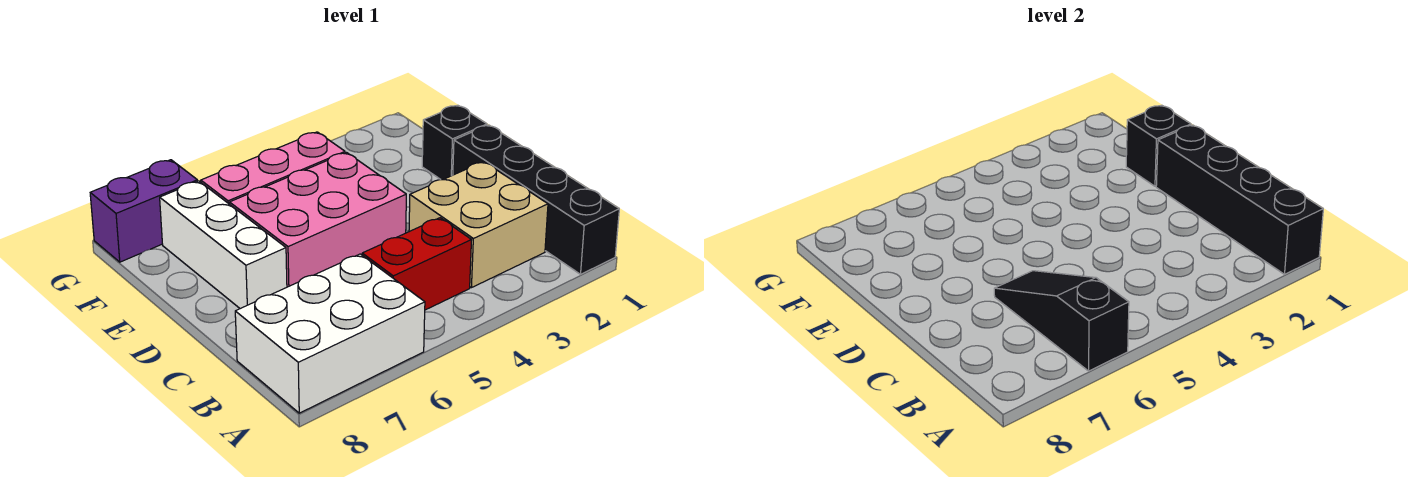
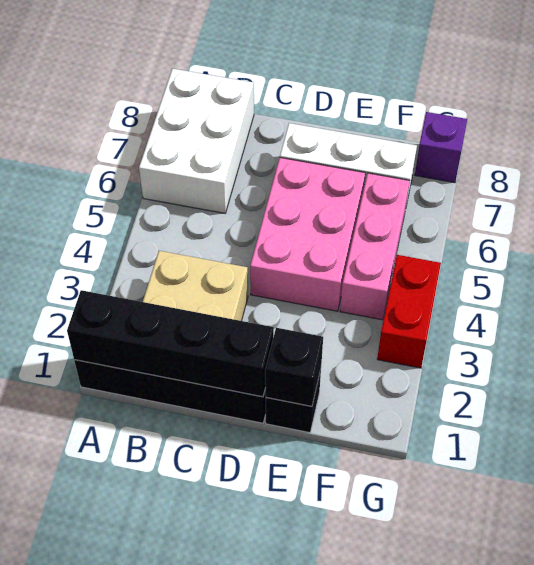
black slope A6:C6 level 2 top A -> none
red brick B4:B5 level 1 -> red brick G3:G4 level 1
purple brick G7:G8 level 1 -> purple brick G8 level 1

